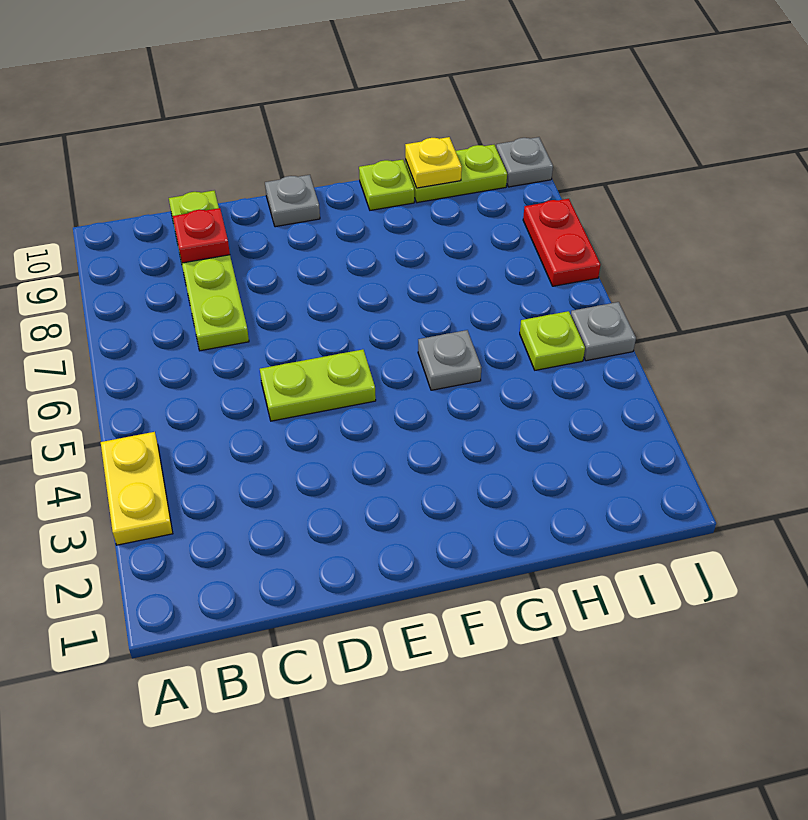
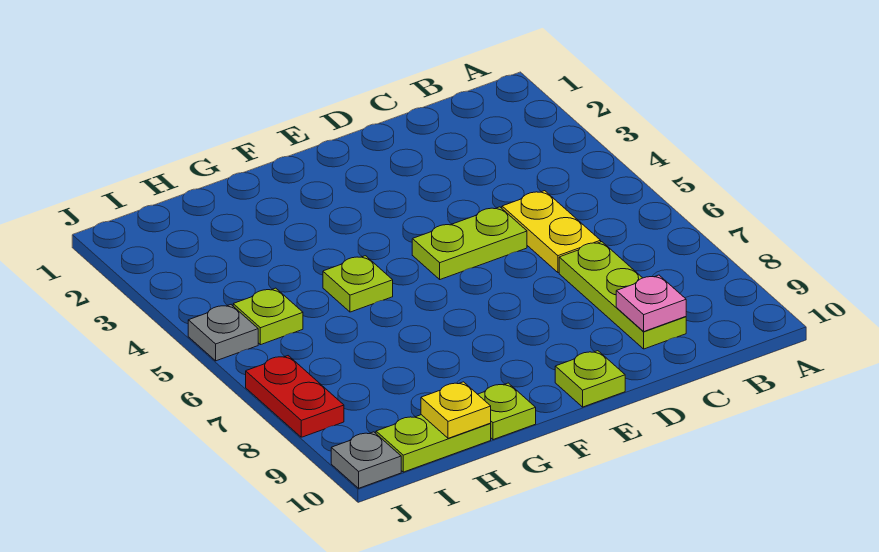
yellow plate A3:A4 level 1 -> yellow plate C5:C6 level 1
lime plate C7:C10 level 1 -> lime plate C7:C9 level 1
red plate C9 level 2 -> pink plate C9 level 2
grey plate E10 level 1 -> lime plate E10 level 1
grey plate G5 level 1 -> lime plate G5 level 1

